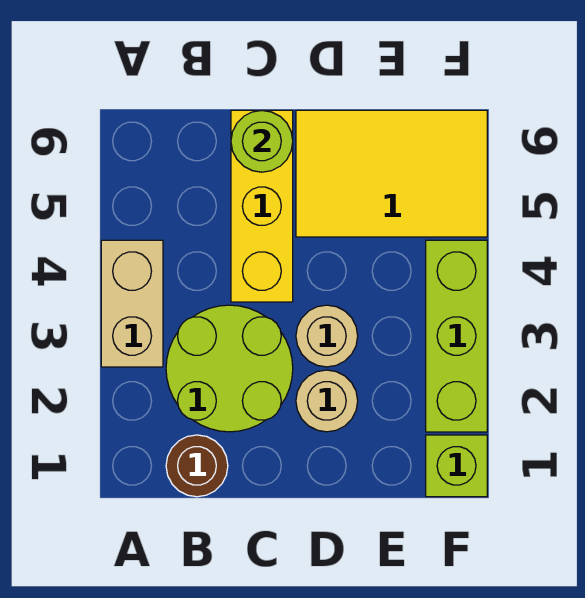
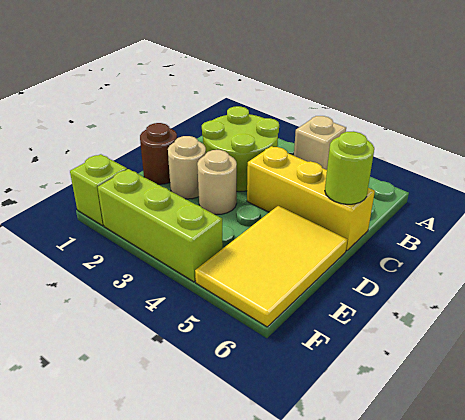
tan brick A3:A4 level 1 -> tan brick A4 level 1
brown round brick B1 level 1 -> brown round brick D1 level 1

